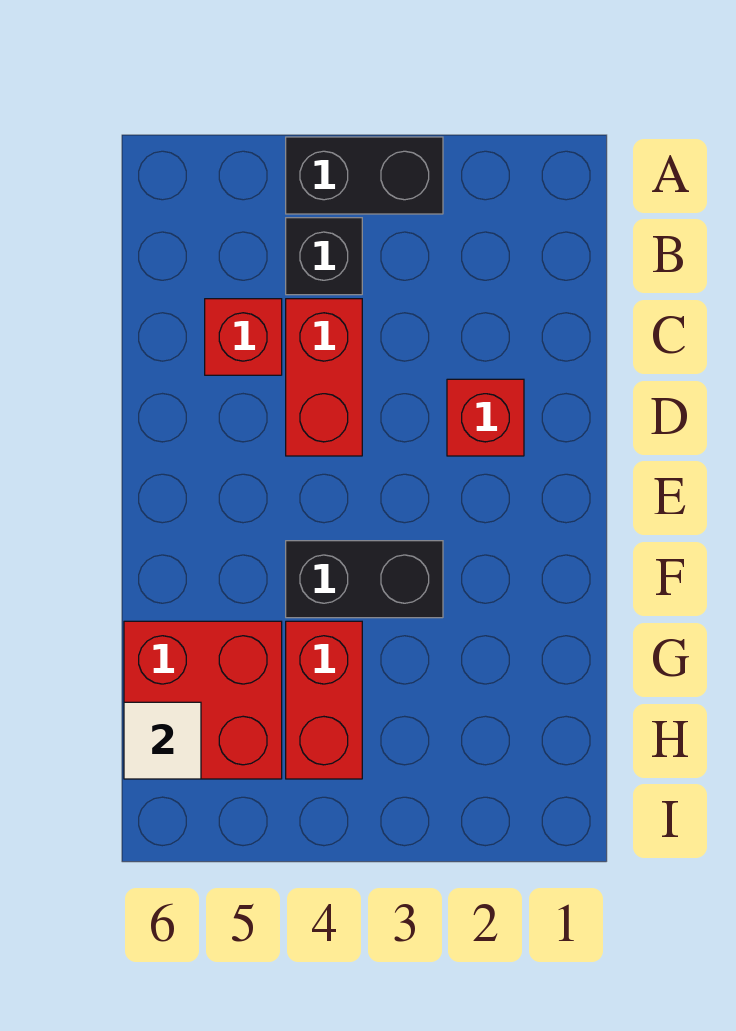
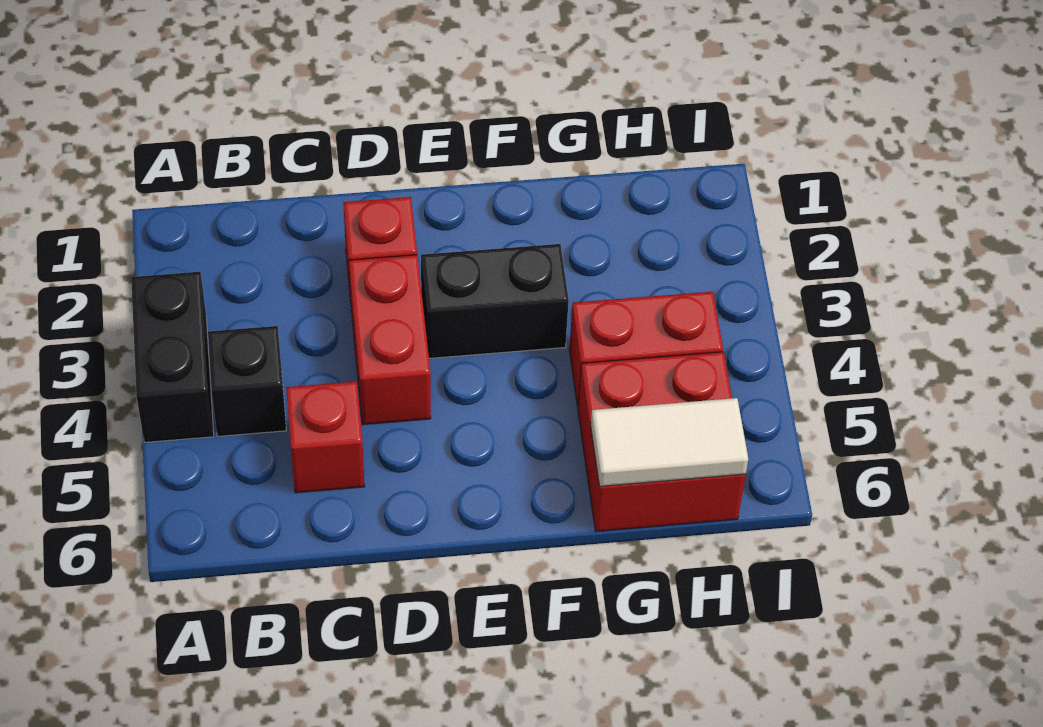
red brick C4:D4 level 1 -> red brick D3:D4 level 1
black brick F3:F4 level 1 -> black brick E3:F3 level 1
white tile H6 level 2 -> white tile G6:H6 level 2

